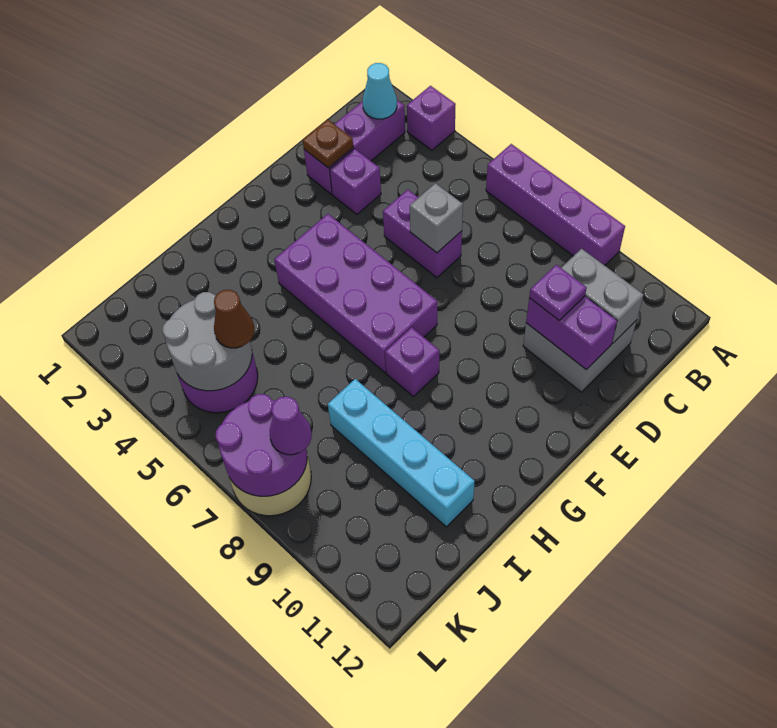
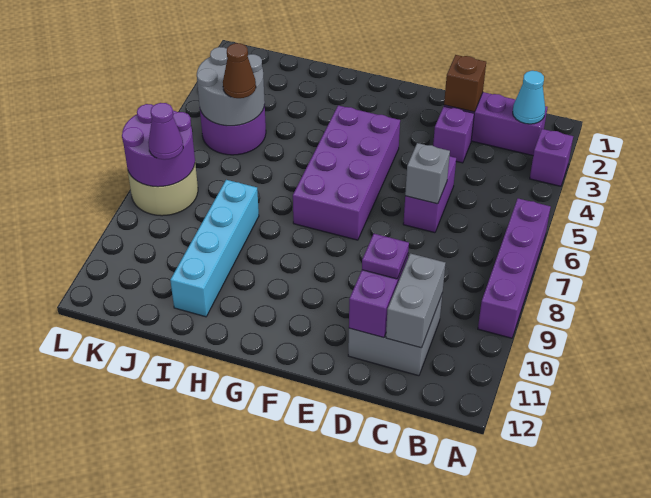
brown plate D2 level 2 -> brown brick D2 level 2
purple brick G8 level 1 -> none

